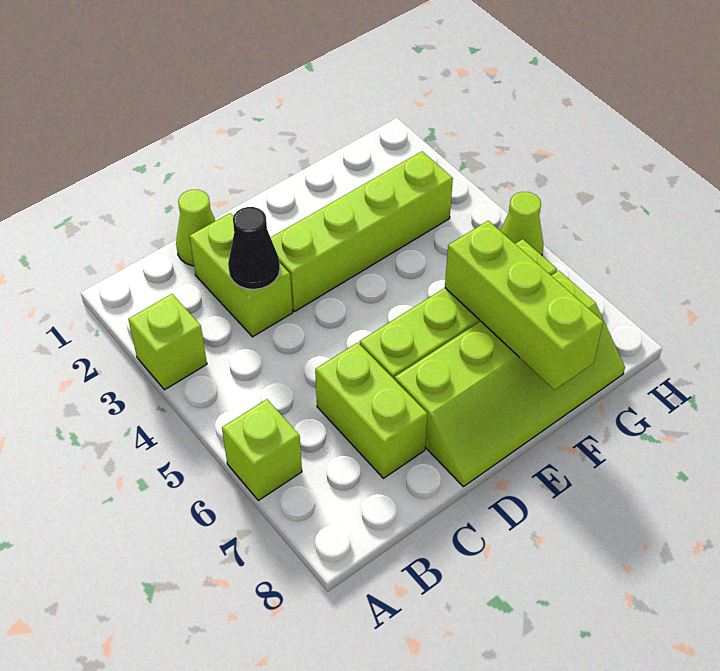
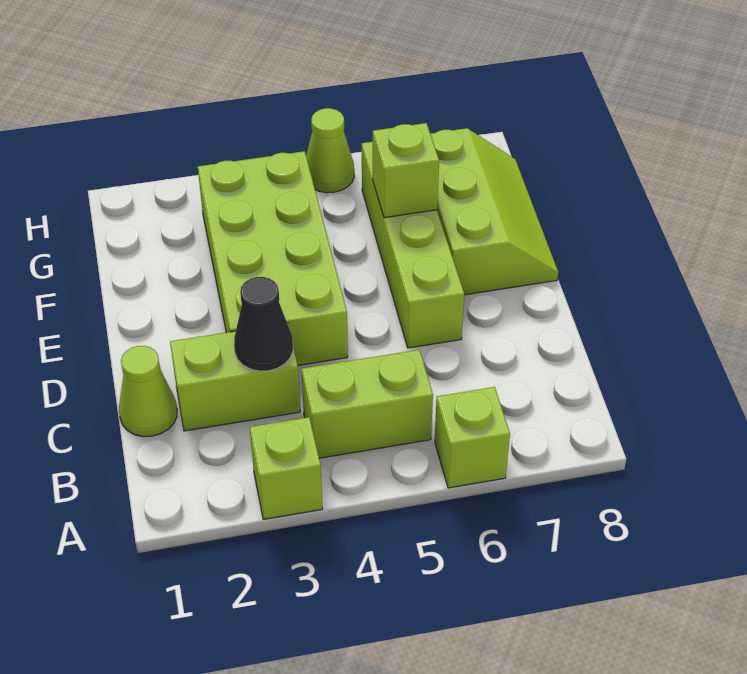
lime brick C6:C7 level 1 -> lime brick B4:B5 level 1
lime brick D3:G3 level 1 -> lime brick D3:G4 level 1
lime slope D7:G8 level 1 top 7 -> lime slope E7:G8 level 1 top 7
lime brick F6:F8 level 2 -> lime brick F6 level 2

